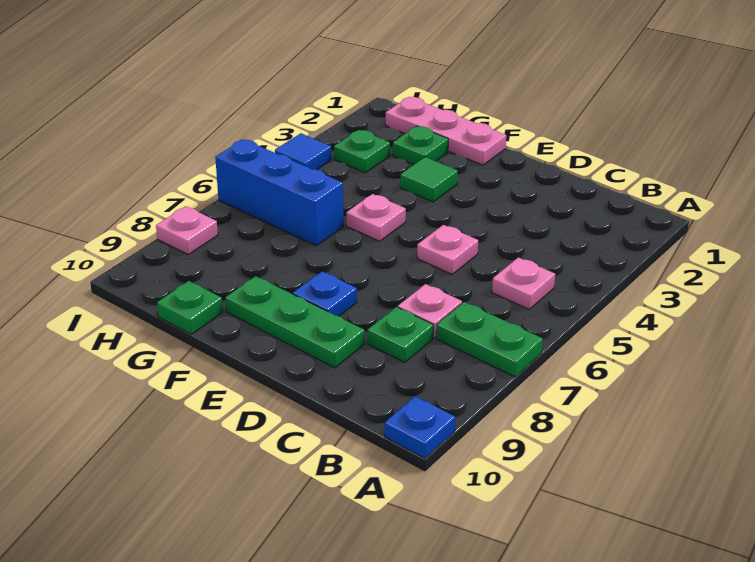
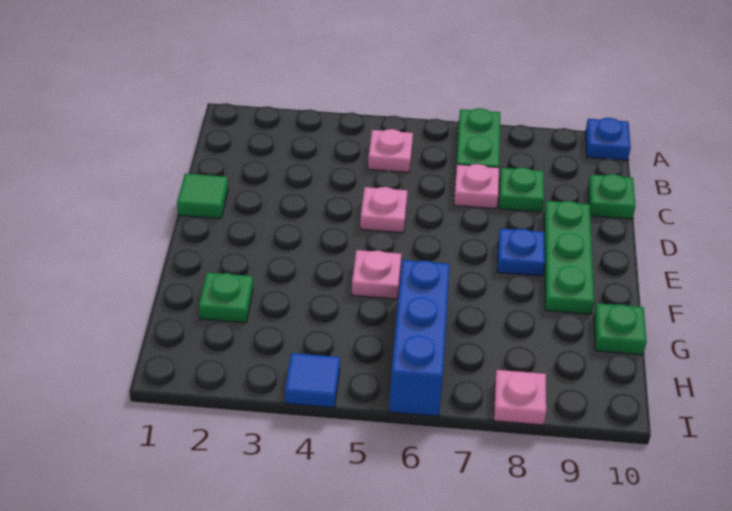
pink plate F1:H1 level 1 -> none
green tile F3 level 1 -> green tile D1 level 1
green plate H3 level 1 -> green plate C10 level 1

